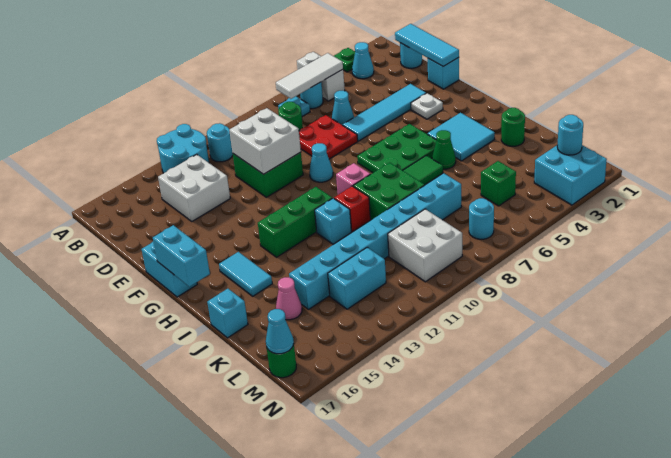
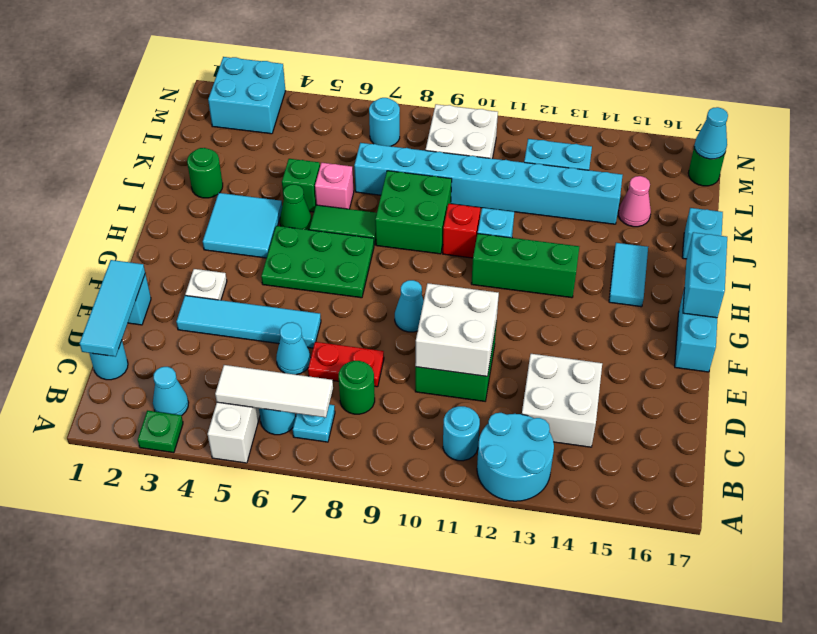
red plate D7:E8 level 1 -> red plate D7:D8 level 1
pink brick H9 level 1 -> pink brick J6 level 1
green brick L5 level 1 -> green brick J5 level 1
cyan round brick M2 level 2 -> none

